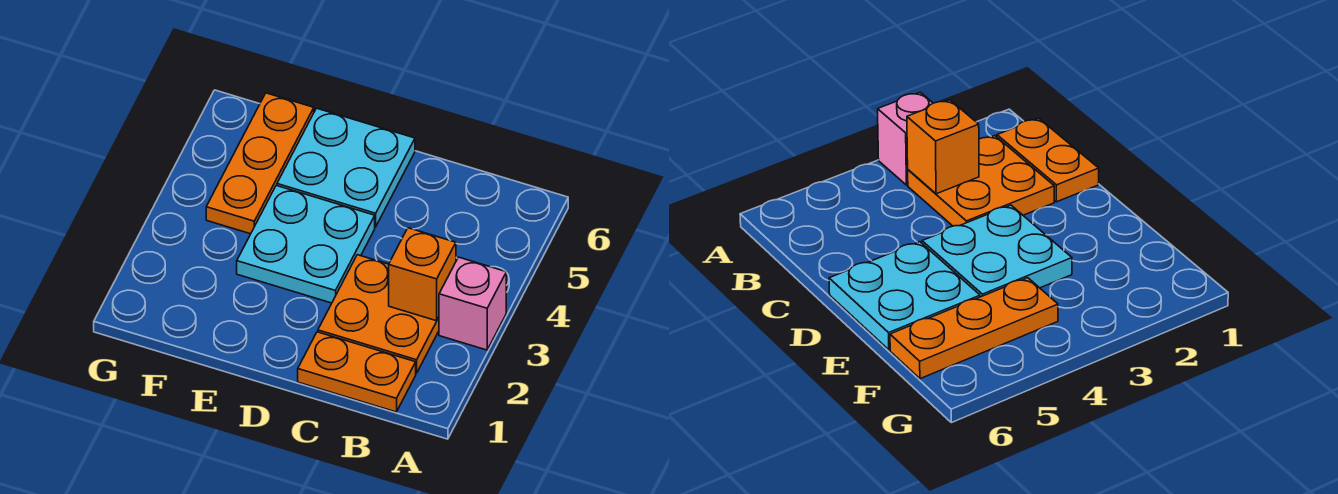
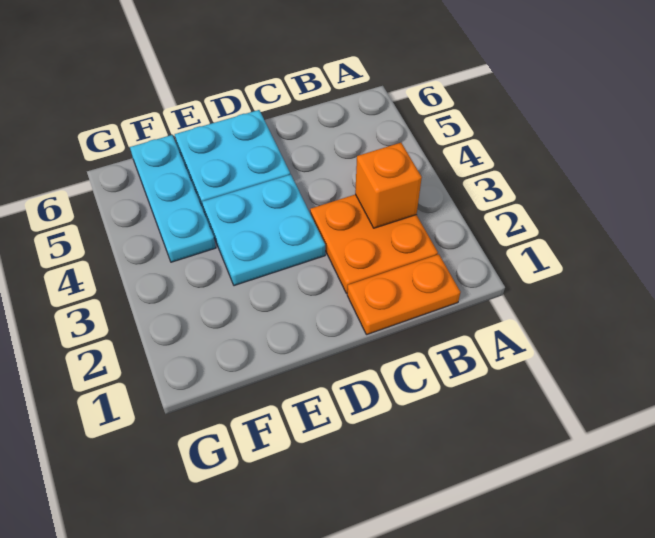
pink brick A3 level 1 -> none
orange plate F4:F6 level 1 -> cyan plate F4:F6 level 1

